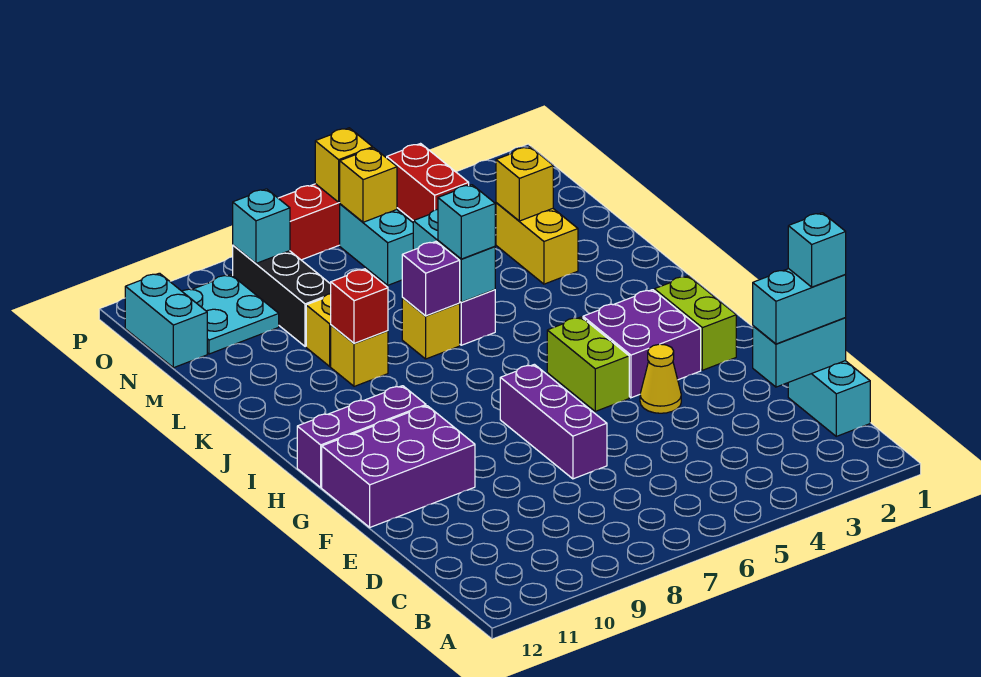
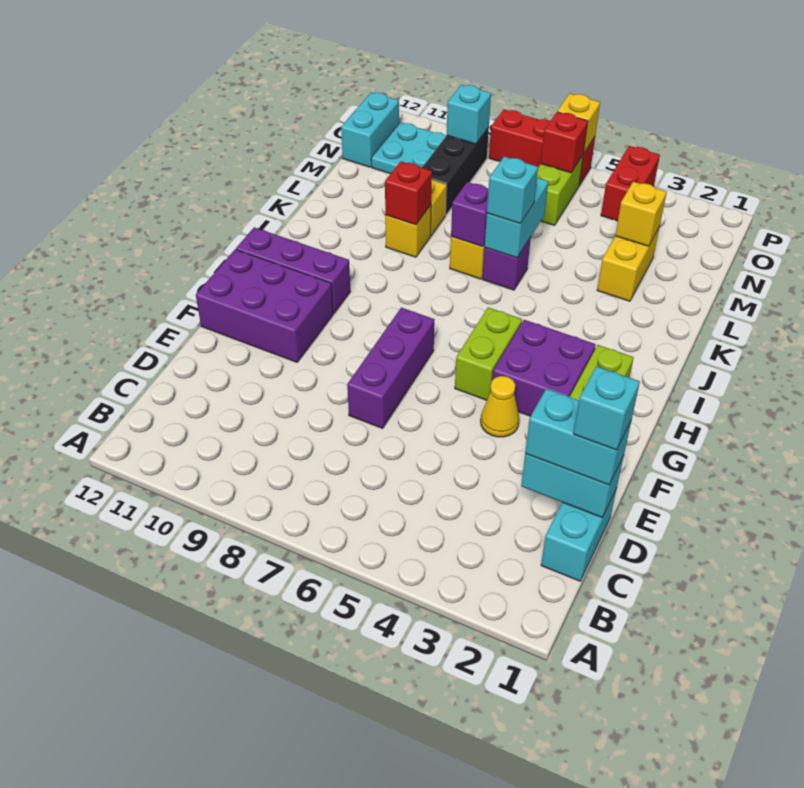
cyan brick N6:O6 level 1 -> lime brick N6:O6 level 1
yellow brick O6 level 2 -> red brick O6 level 2

